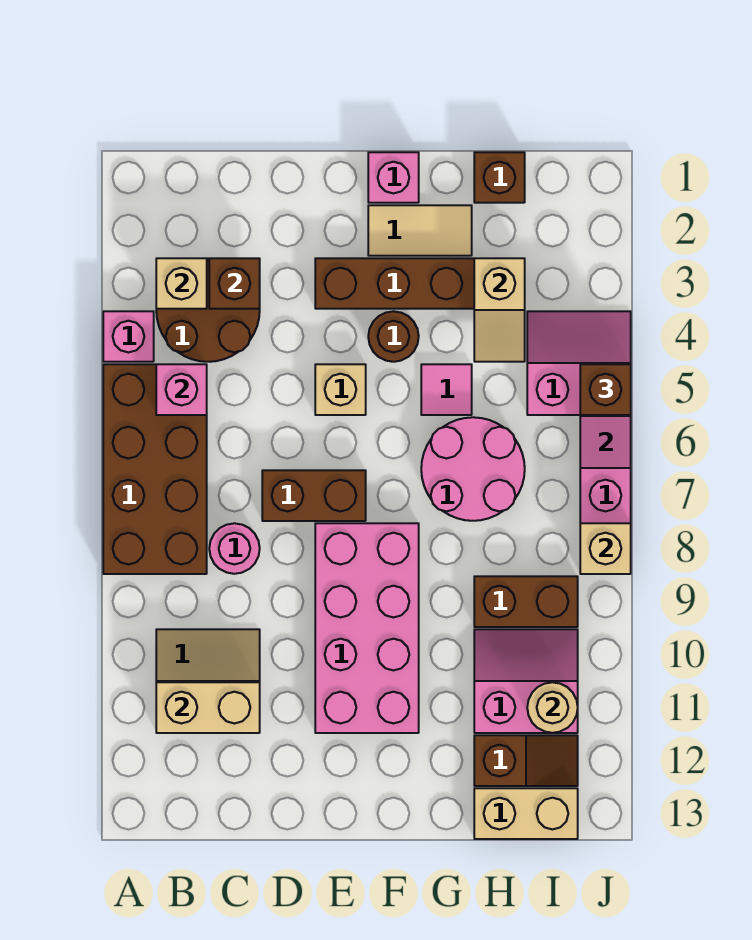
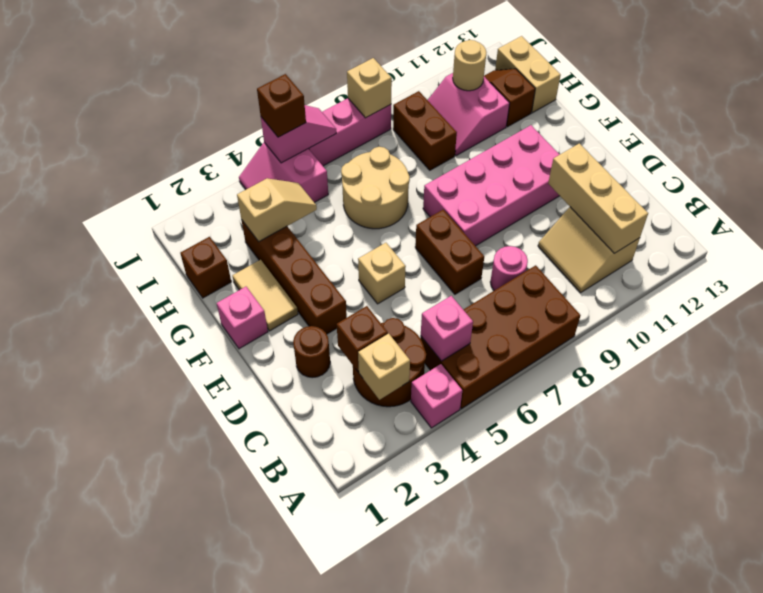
tan brick B11:C11 level 2 -> tan brick B11:D11 level 2
brown round brick F4 level 1 -> brown round brick D2 level 1
pink tile G5 level 1 -> none
pink round brick G6:H7 level 1 -> tan round brick G6:H7 level 1

